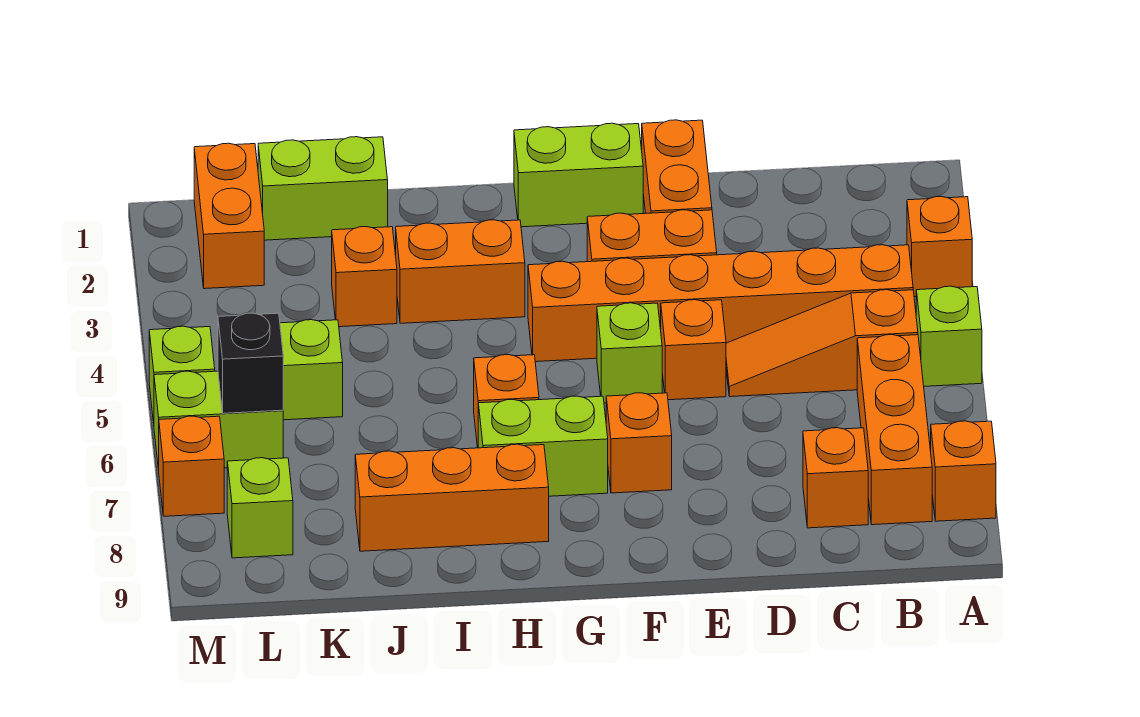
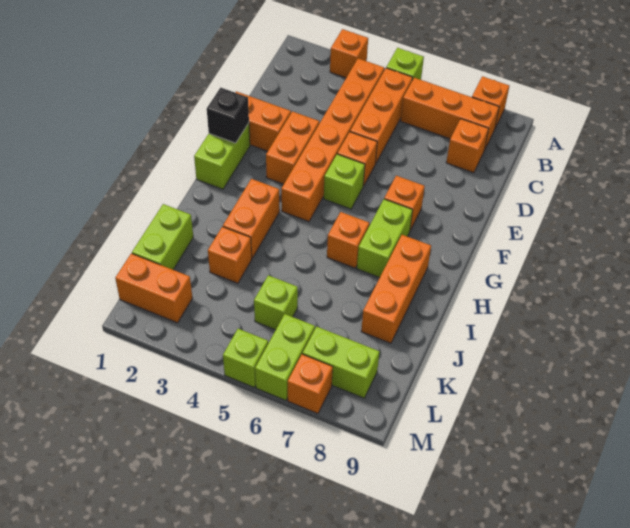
orange slope B5:D5 level 1 top B -> orange brick B5:D5 level 1
black brick L6 level 2 -> black brick F1 level 2
lime brick L8 level 1 -> lime brick L7:L8 level 1

